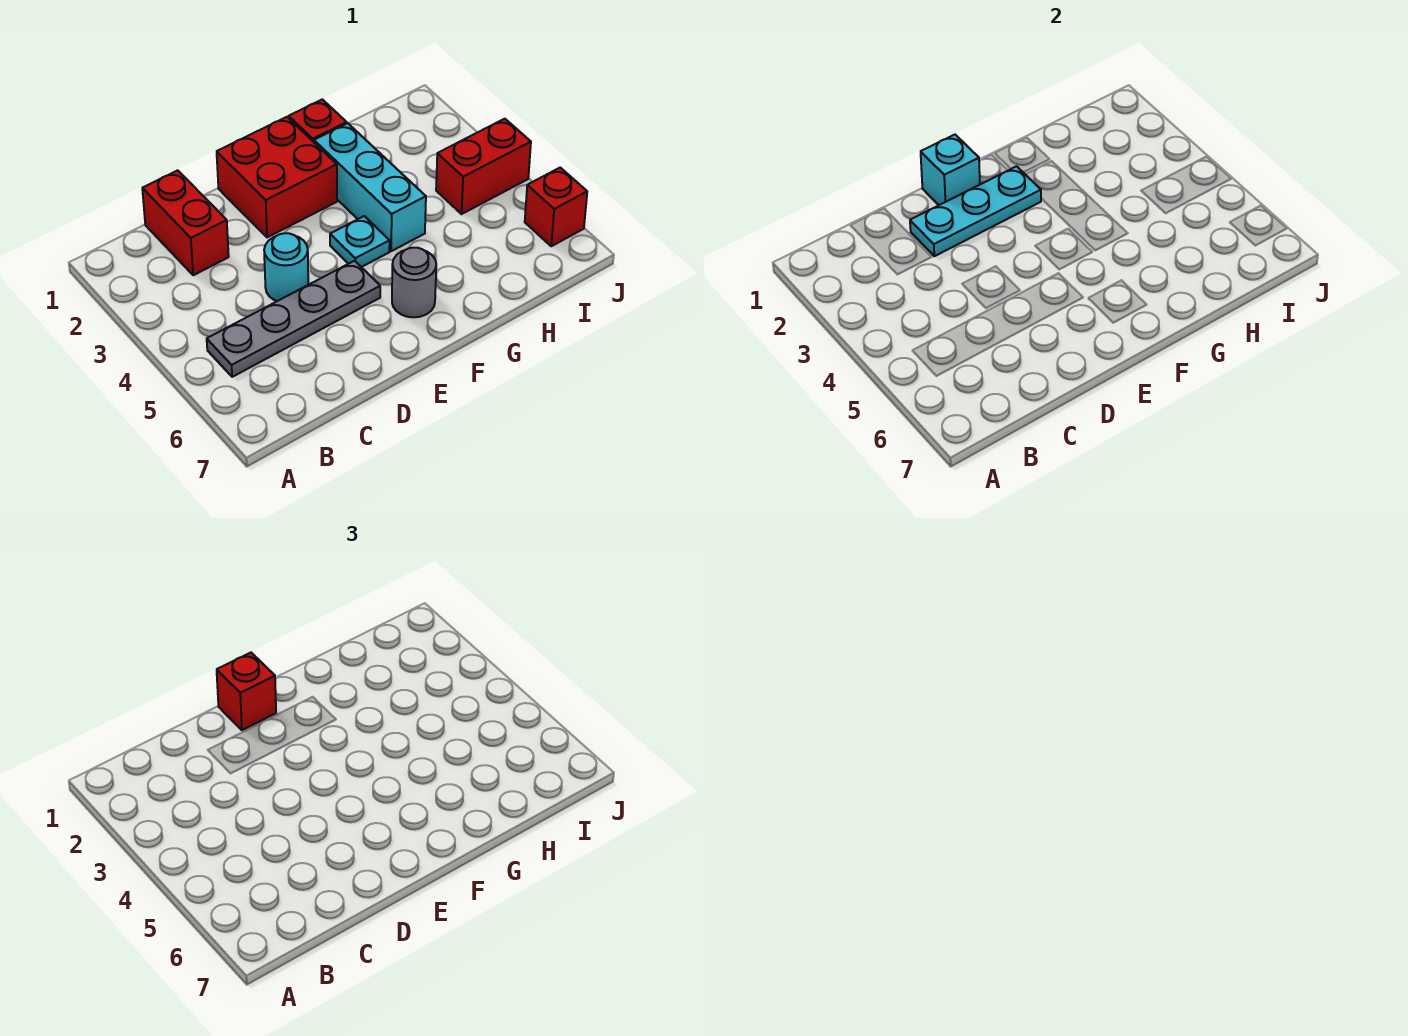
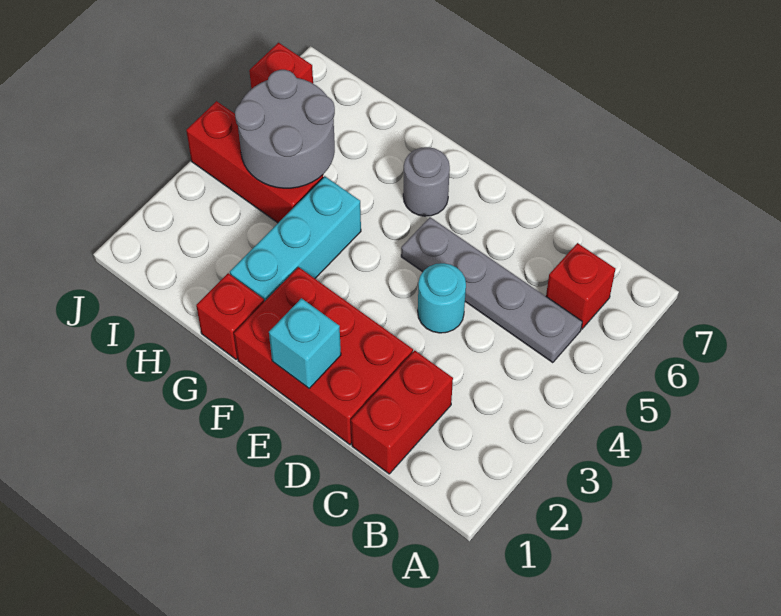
cyan plate D2:F2 level 2 -> none
red brick E1:F2 level 1 -> red brick D1:F2 level 1
red brick E1 level 3 -> red brick B6 level 1
cyan plate F4 level 1 -> none
none -> grey round brick H4:I5 level 2
red brick I4:J4 level 1 -> red brick H4:J4 level 1

